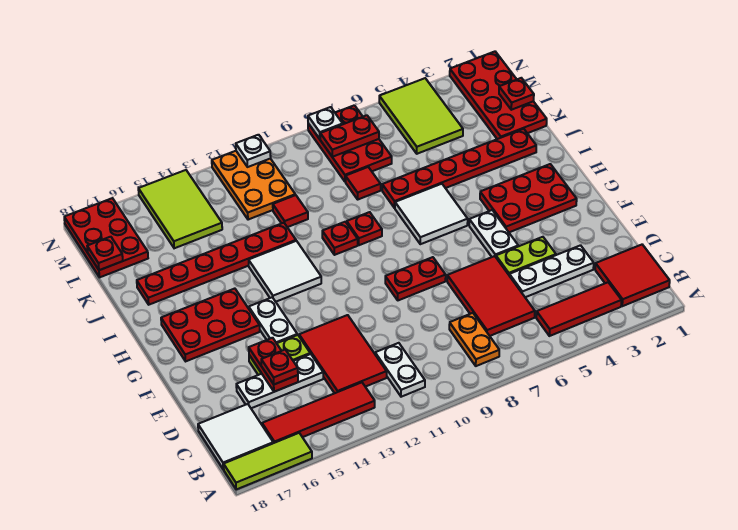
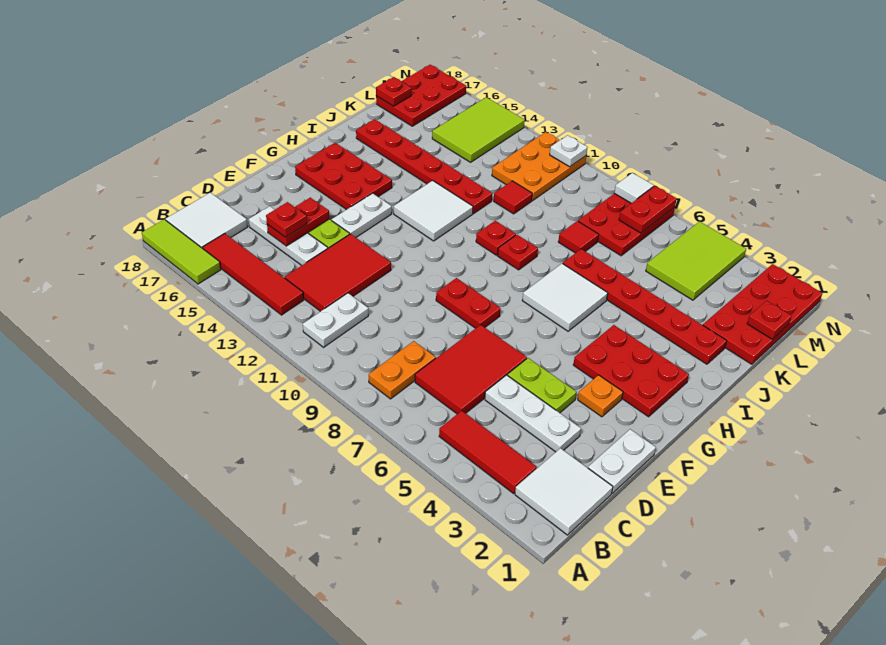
red tile B1:C2 level 1 -> white tile B1:C2 level 1
none -> orange plate F3 level 1
white plate F5:G5 level 1 -> white plate D1:E1 level 1
red plate M7:M8 level 2 -> red plate M7:N7 level 2
white plate N8 level 2 -> white tile N8 level 2

